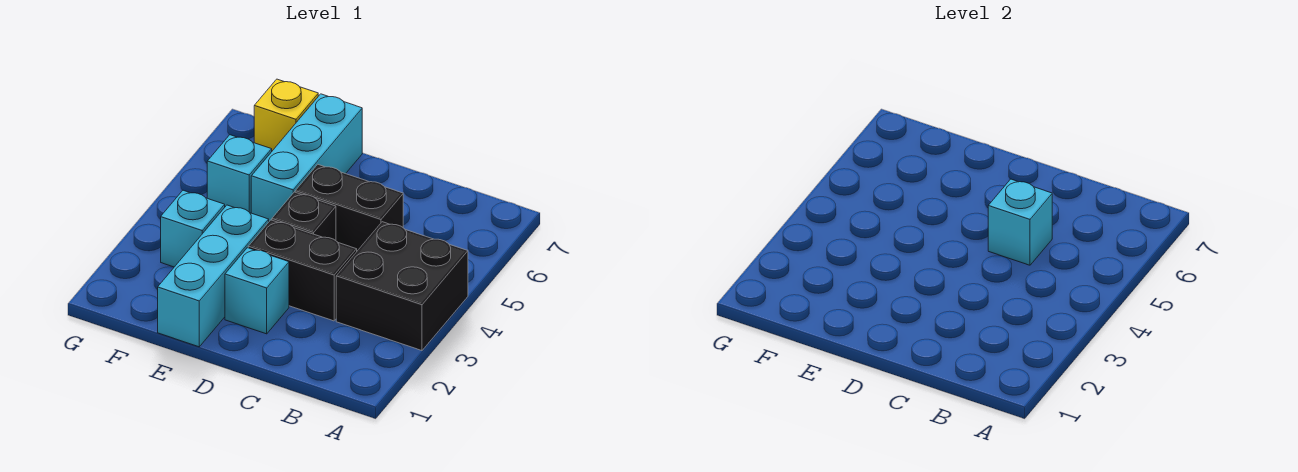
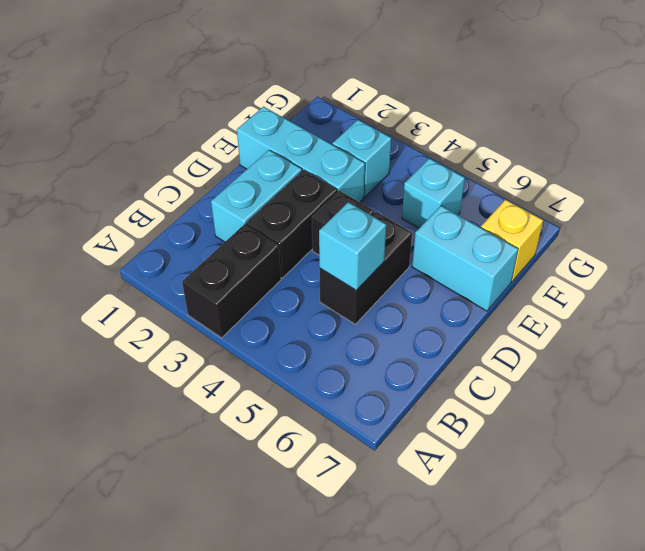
black brick A3:B4 level 1 -> black brick A3:B3 level 1
cyan brick D2 level 1 -> cyan brick C2:D2 level 1
cyan brick E5:E7 level 1 -> cyan brick E6:E7 level 1

